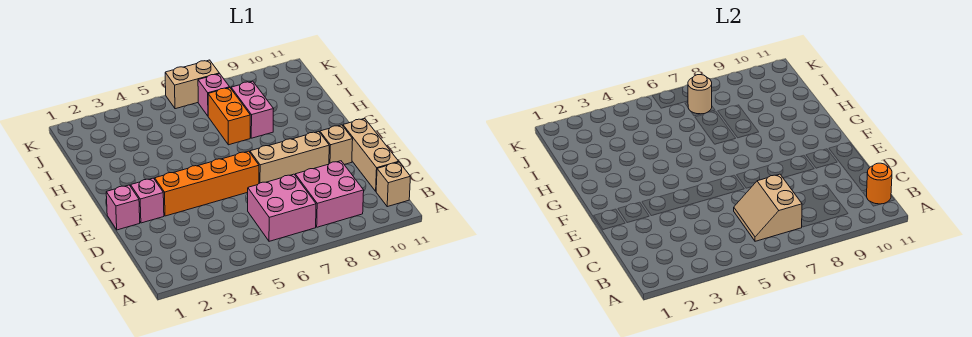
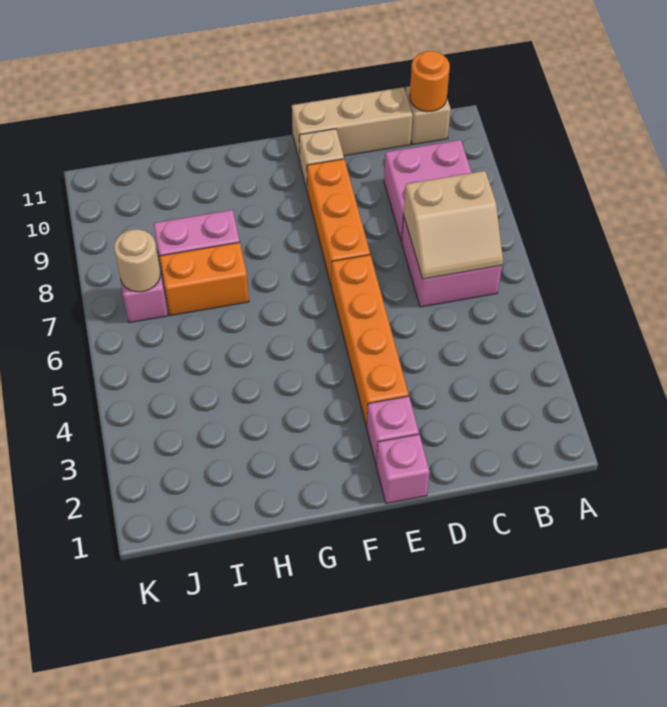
tan brick E7:E9 level 1 -> orange brick E7:E9 level 1
tan brick K6:K7 level 1 -> none

